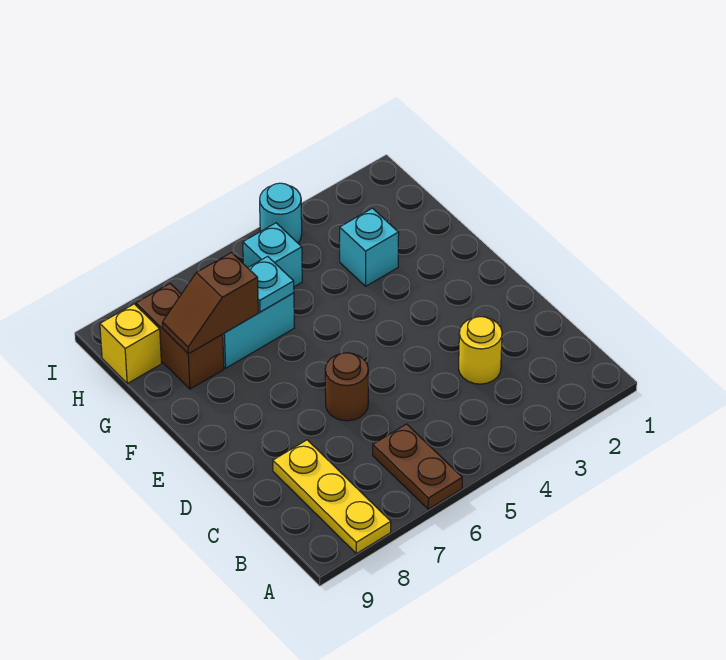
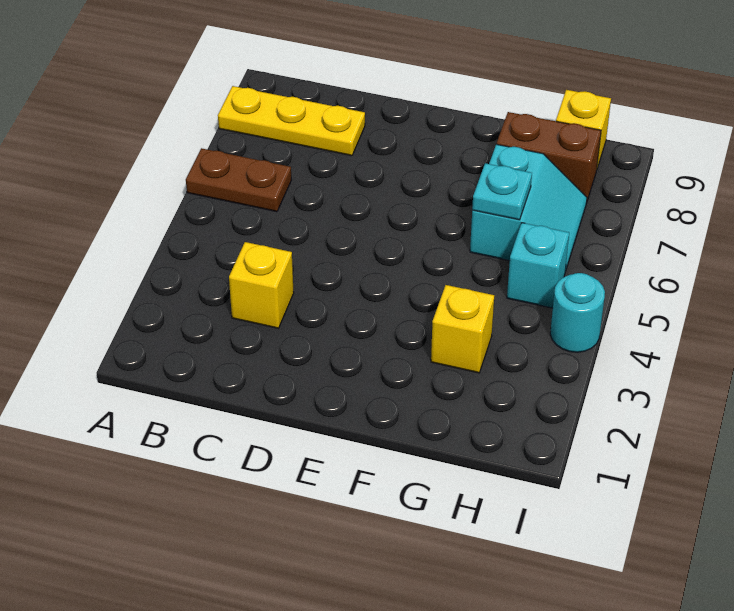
yellow round brick C3 level 1 -> yellow brick C3 level 1
brown round brick D6 level 1 -> none
cyan brick G3 level 1 -> yellow brick G3 level 1
brown slope G7:G8 level 2 top 7 -> none

